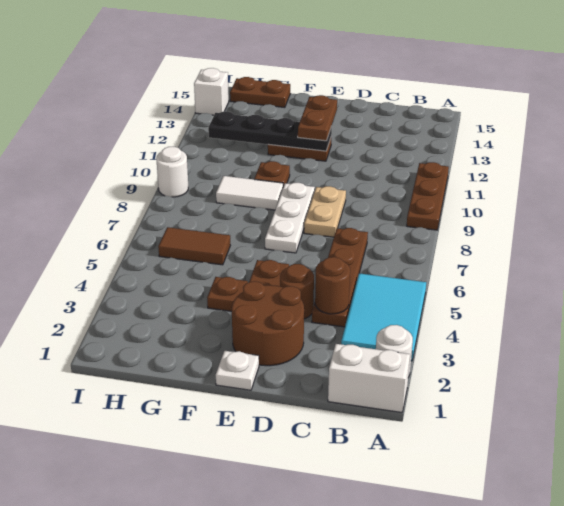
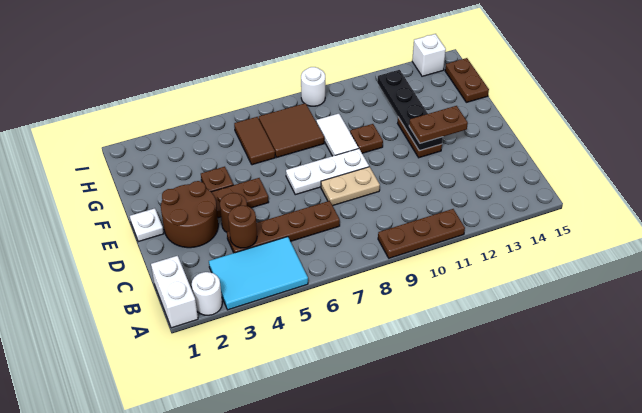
none -> brown tile G7:H8 level 1

